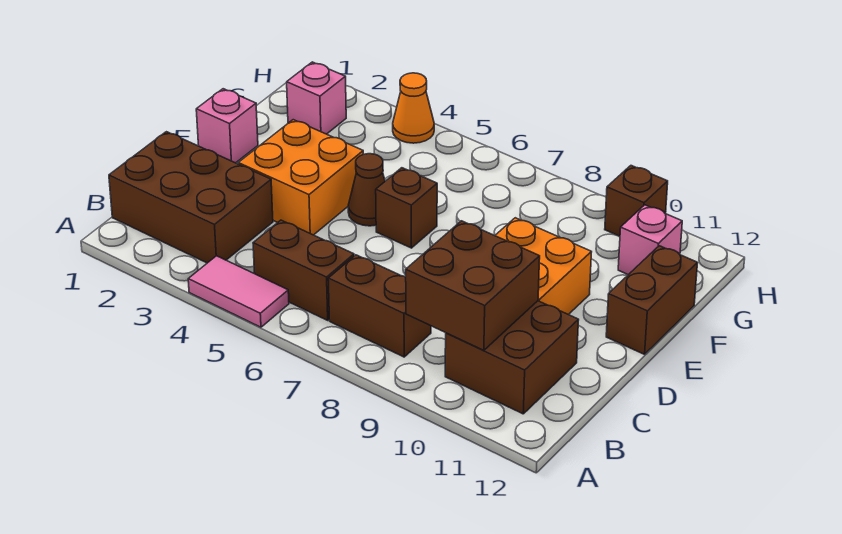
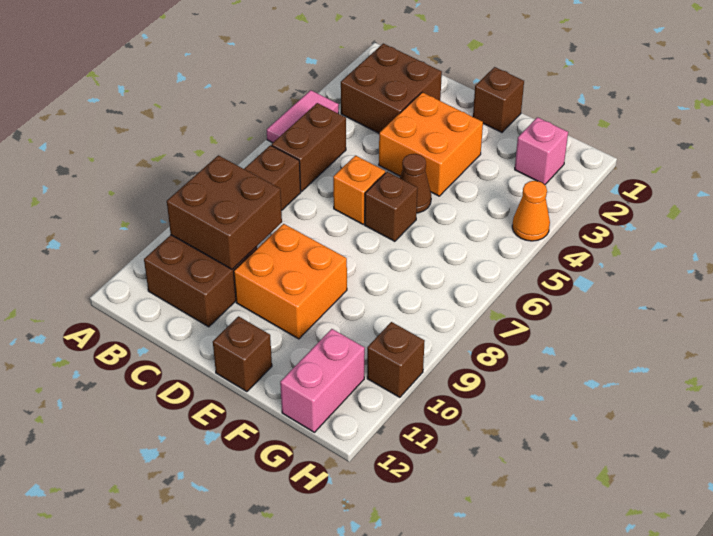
brown brick B1:C3 level 1 -> brown brick B2:C3 level 1
none -> orange brick D6 level 1
pink brick E1 level 1 -> brown brick E1 level 1
brown brick E12:F12 level 1 -> brown brick E12 level 1
pink brick G11 level 1 -> pink brick G11:G12 level 1

